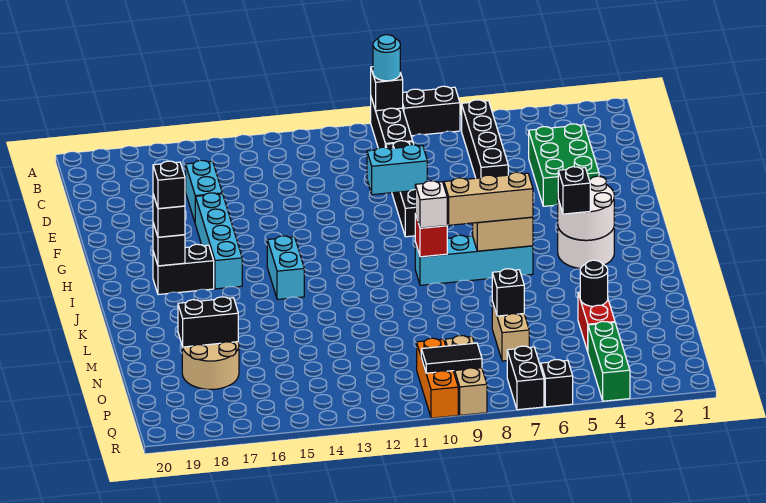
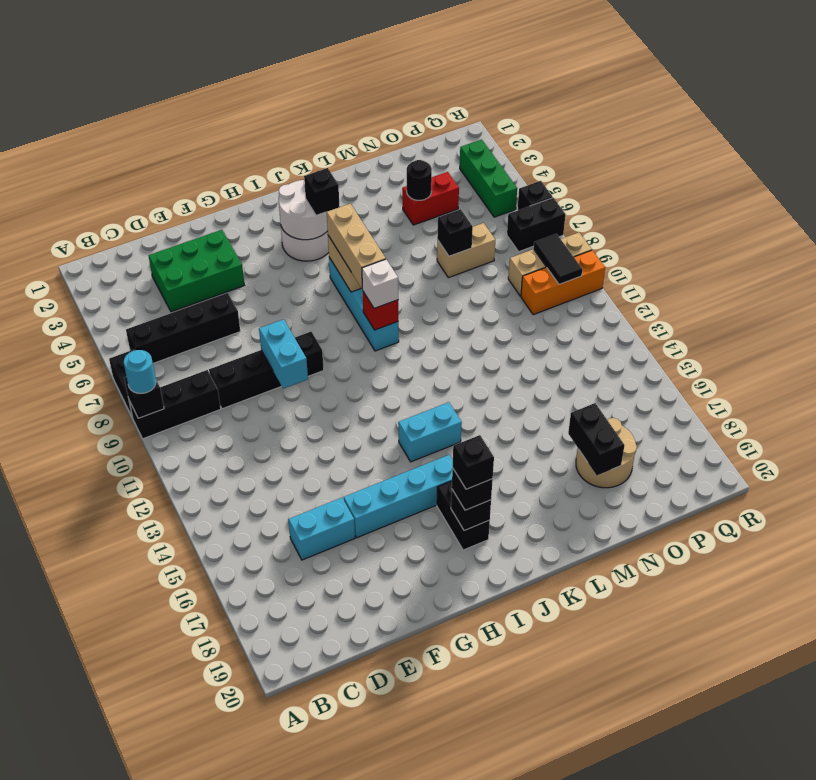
green brick P4:R4 level 1 -> green brick Q3:Q5 level 1

